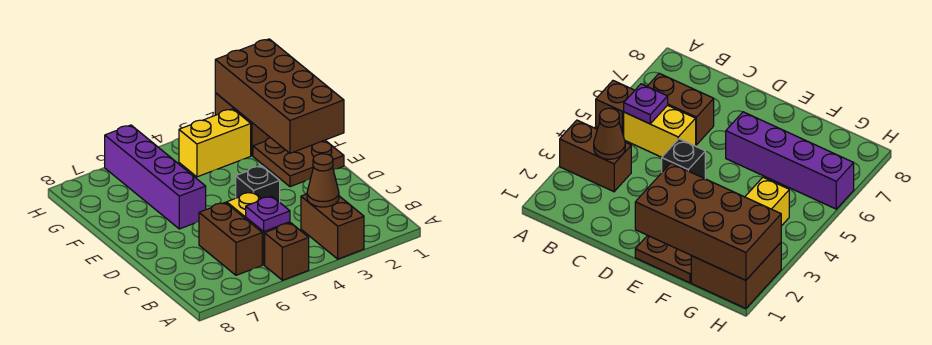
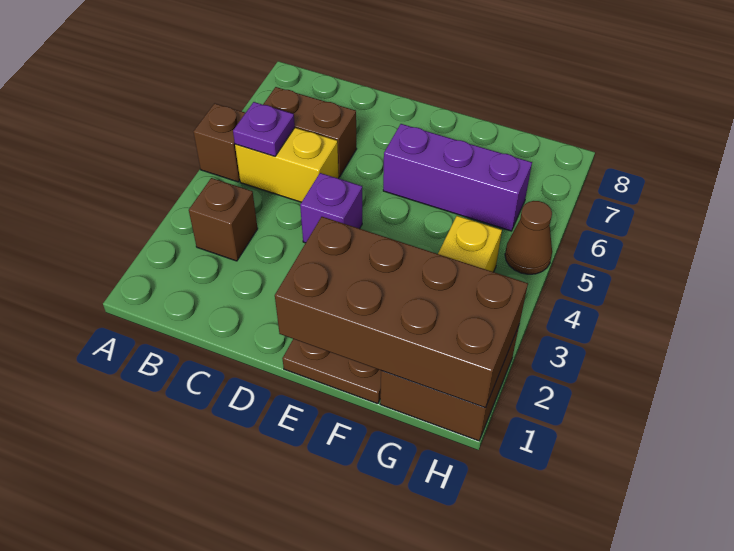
brown brick A3:B3 level 1 -> brown brick B3 level 1
brown cone B3 level 2 -> brown cone H5 level 1
black brick D4 level 1 -> purple brick D4 level 1
purple brick E6:H6 level 1 -> purple brick E6:G6 level 1

